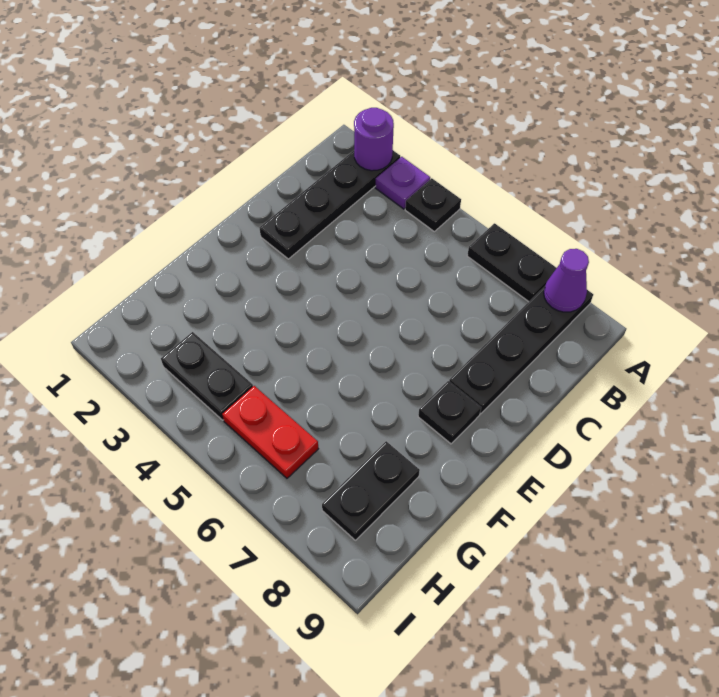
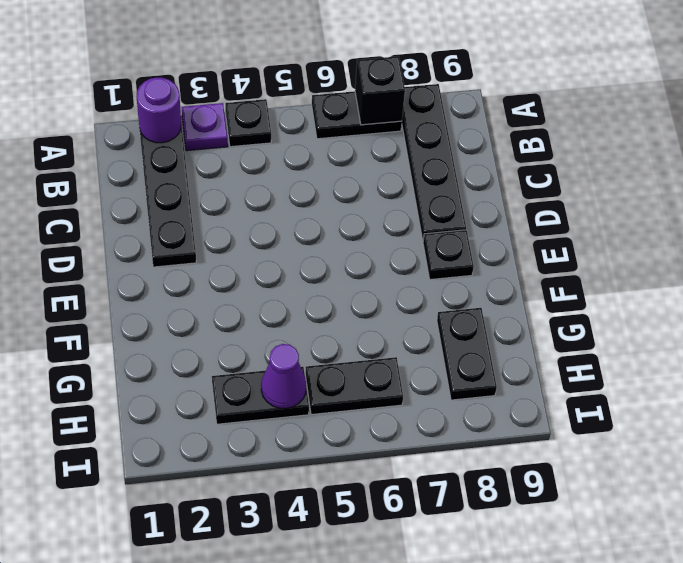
none -> black brick A7 level 2
purple cone A8 level 2 -> purple cone H4 level 2
red plate H5:H6 level 1 -> black plate H5:H6 level 1

